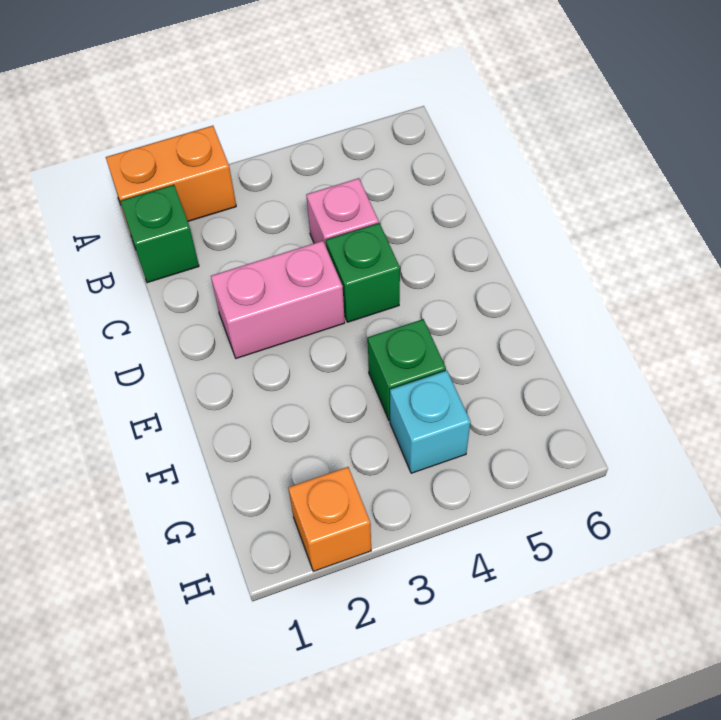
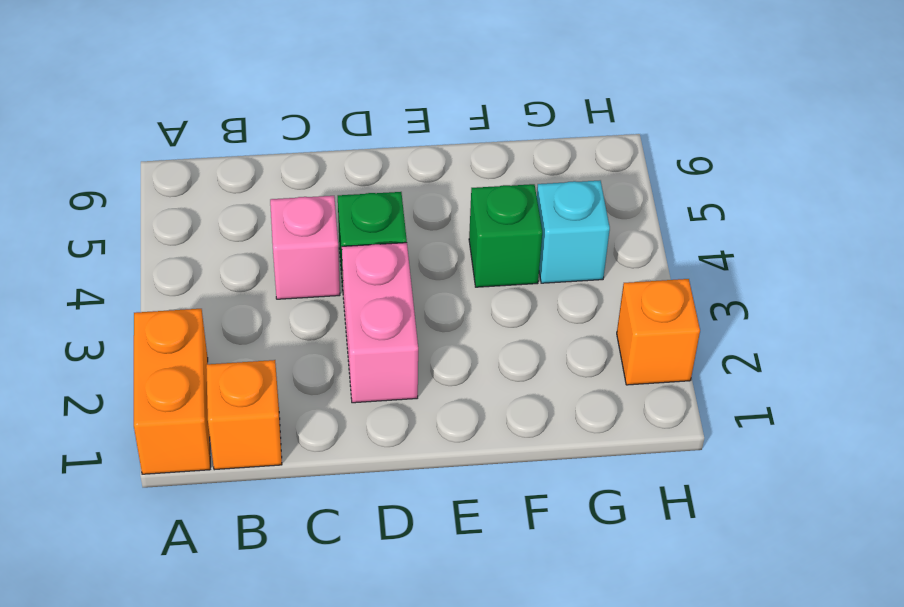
green brick B1 level 1 -> orange brick B1 level 1

